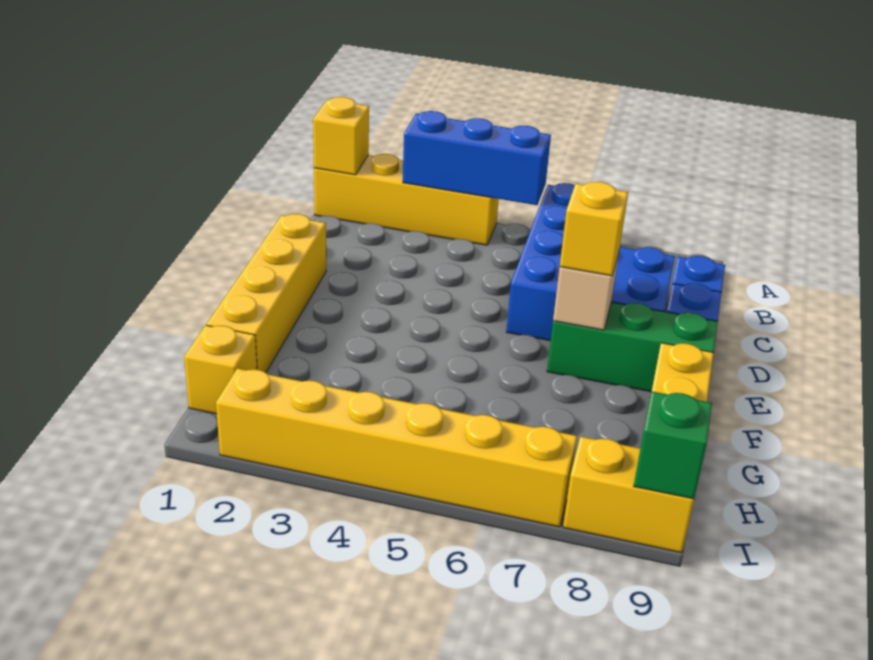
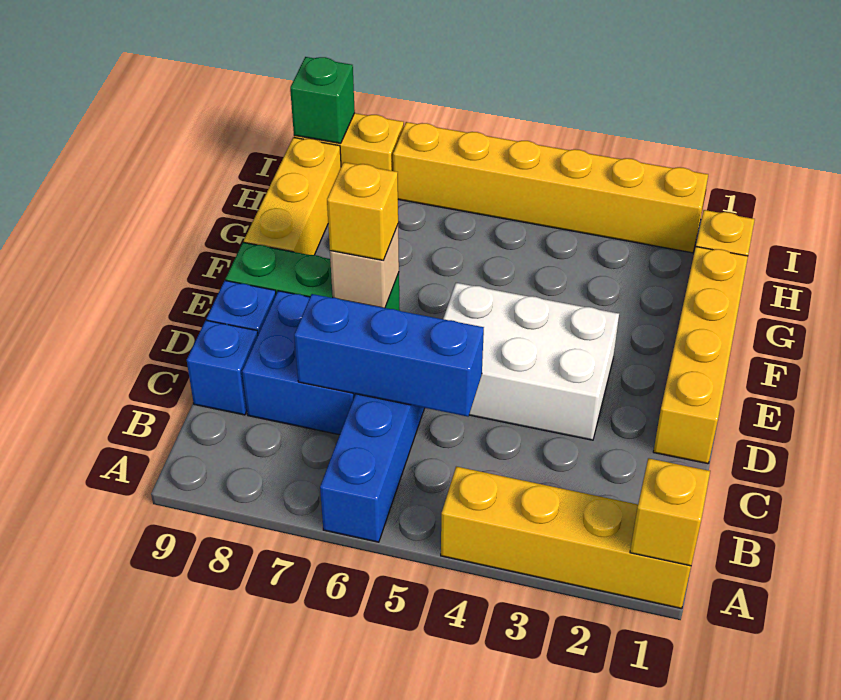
blue brick A3:A5 level 2 -> blue brick C5:C7 level 2
none -> white brick D3:E5 level 1

